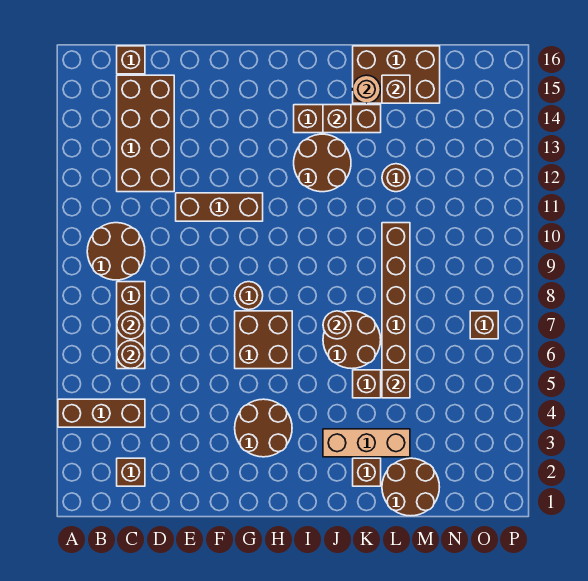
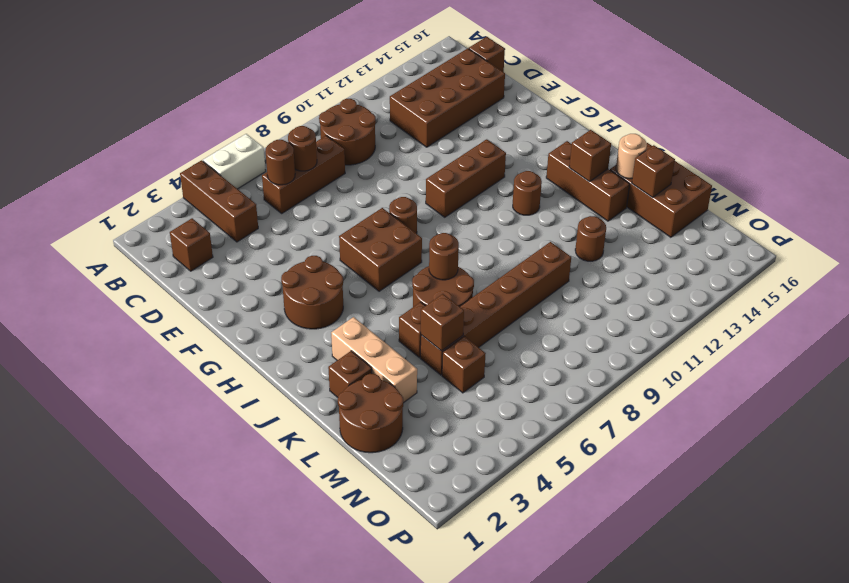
none -> white brick A5:A6 level 1
brown brick E11:G11 level 1 -> brown brick G10:G12 level 1
brown round brick I12:J13 level 1 -> brown round brick I12 level 1
brown brick O7 level 1 -> brown brick M5 level 1

